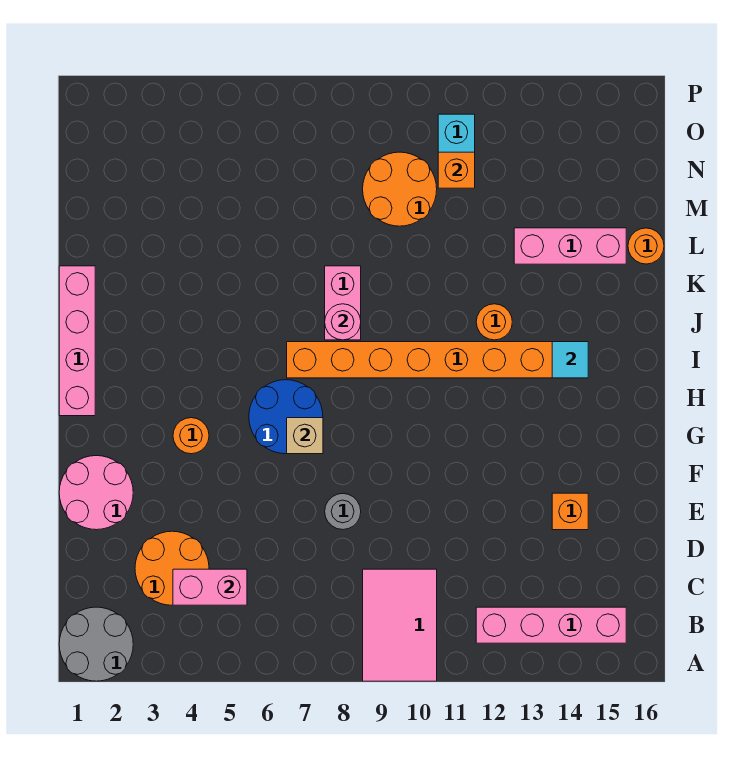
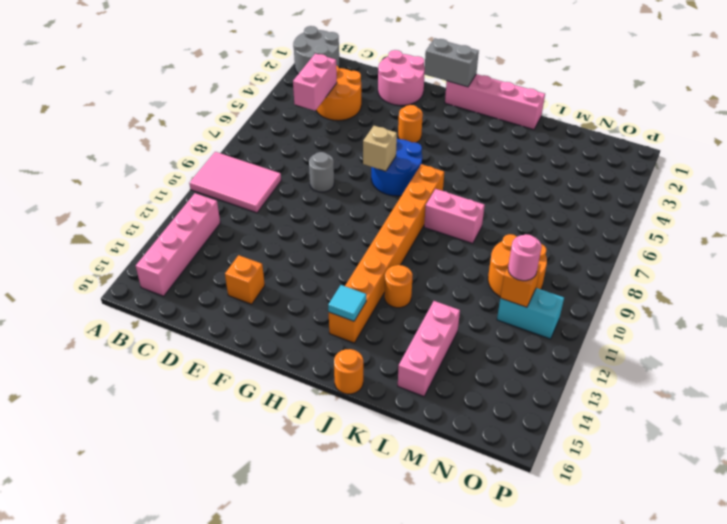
none -> grey brick G1:H1 level 2
pink round brick J8 level 2 -> pink round brick N11 level 3
orange round brick L16 level 1 -> orange round brick J16 level 1

